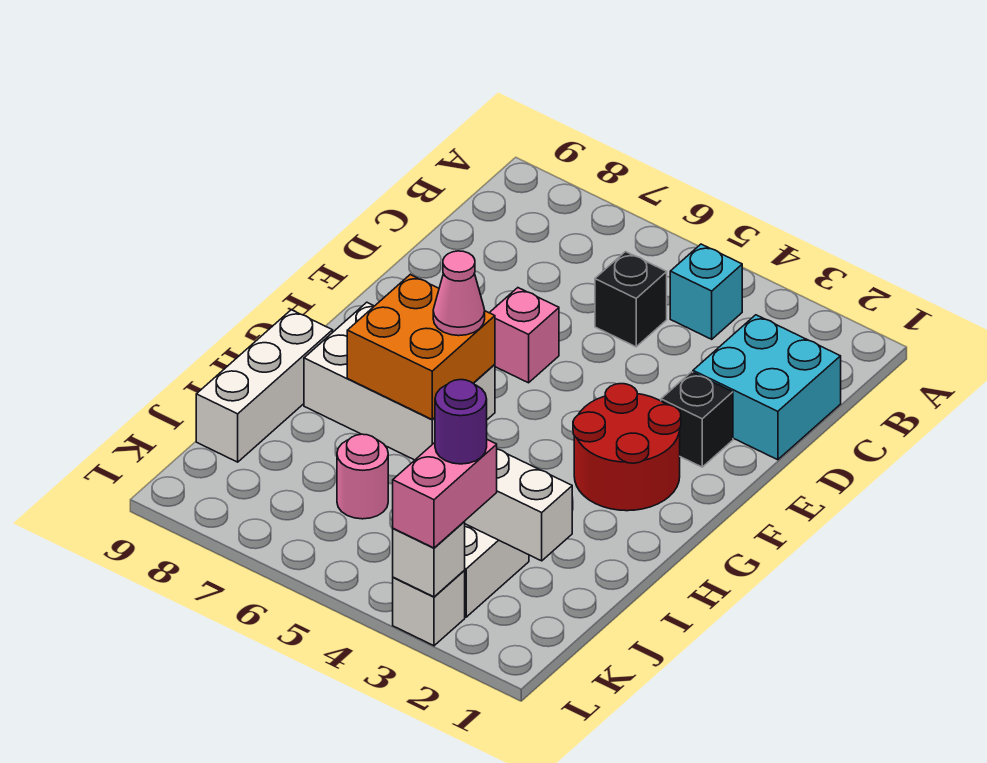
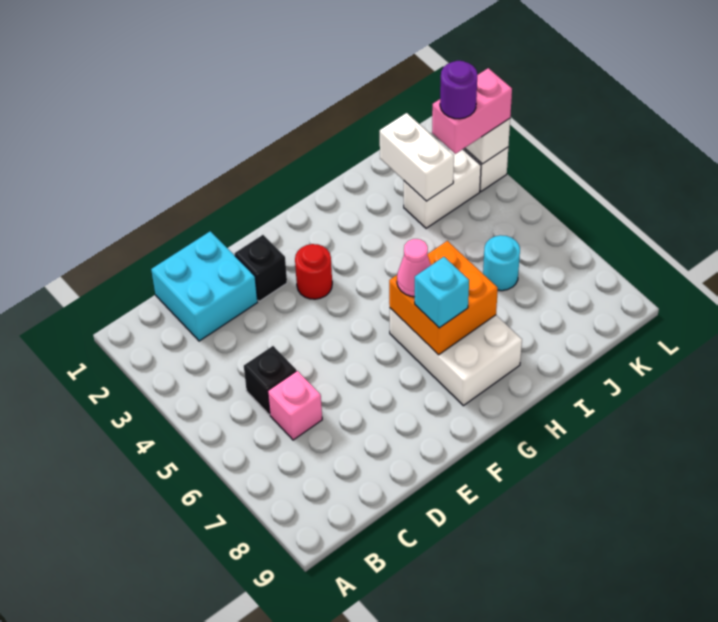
cyan brick B4 level 1 -> cyan brick G7 level 3
pink brick E6 level 1 -> pink brick C6 level 1
red round brick F2:G3 level 1 -> red round brick F3 level 1
white brick H9:J9 level 1 -> none
pink round brick J6 level 1 -> cyan round brick J6 level 1

